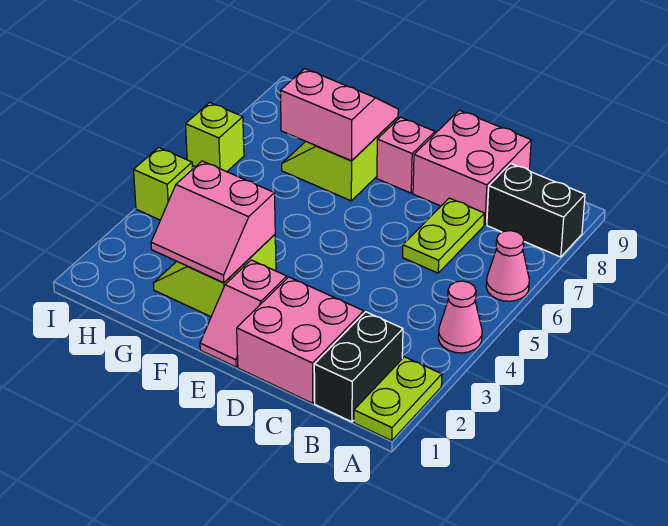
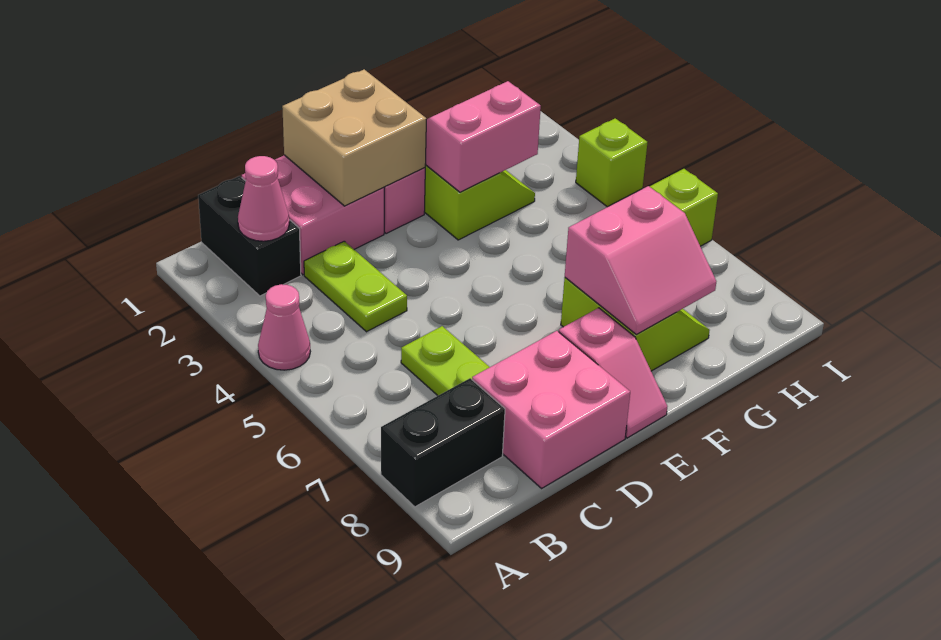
lime plate A1:A2 level 1 -> lime plate C3:C4 level 1
pink cone A6 level 1 -> pink cone B2 level 2
none -> tan brick D1:E2 level 2

